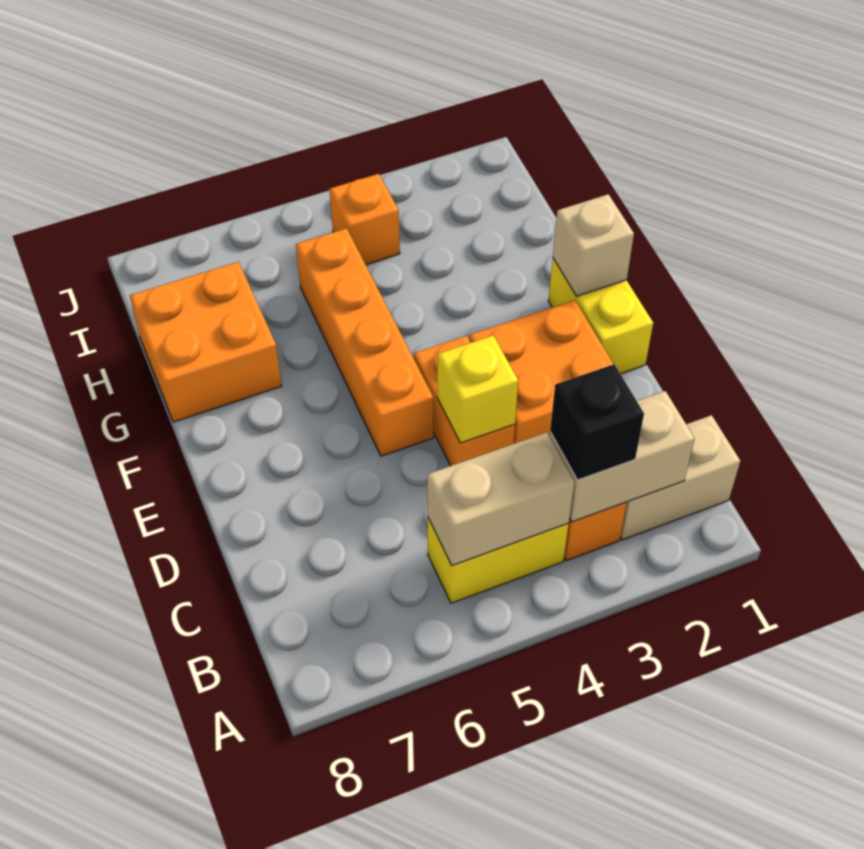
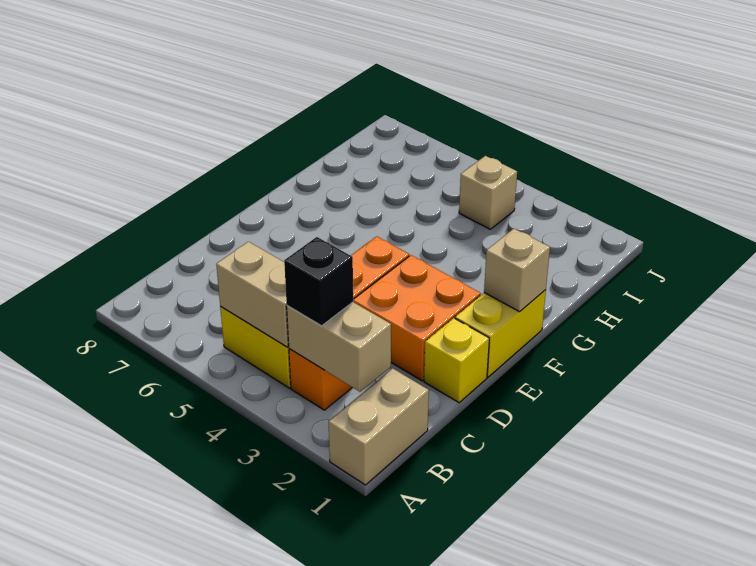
tan brick B1:B2 level 1 -> tan brick A1:B1 level 1
yellow brick D4 level 2 -> yellow brick D1 level 1
orange brick E5:H5 level 1 -> none
orange brick G7:H8 level 1 -> none
orange brick I4 level 1 -> tan brick I4 level 1

